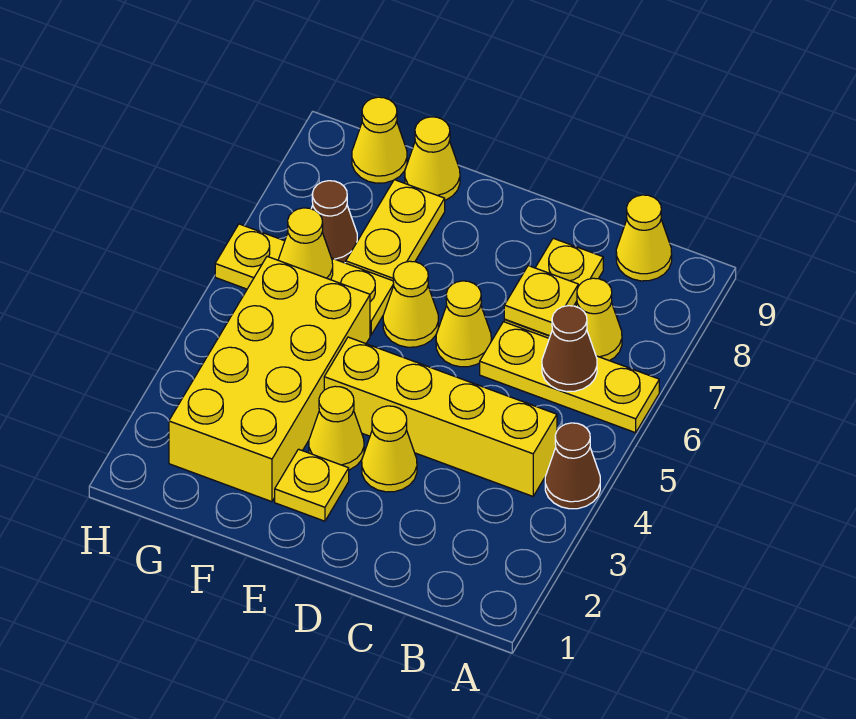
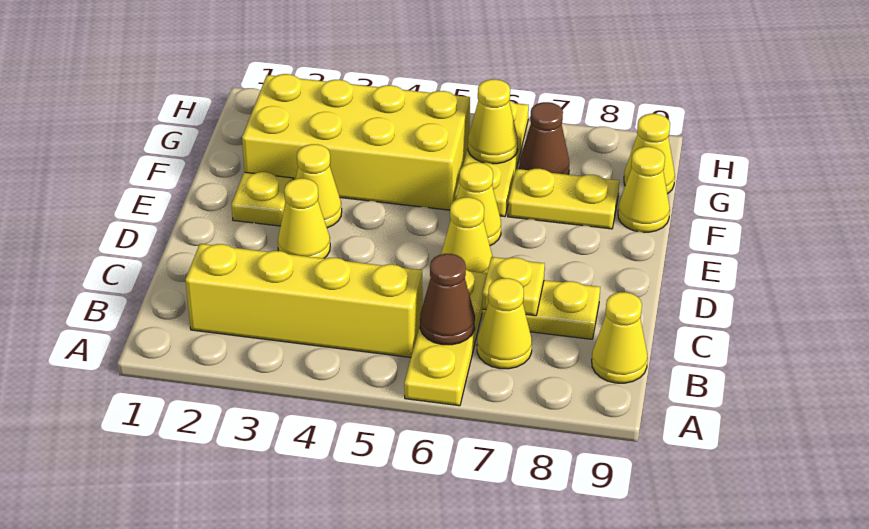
brown cone A4 level 1 -> none
yellow brick B4:E4 level 1 -> yellow brick B2:B5 level 1

